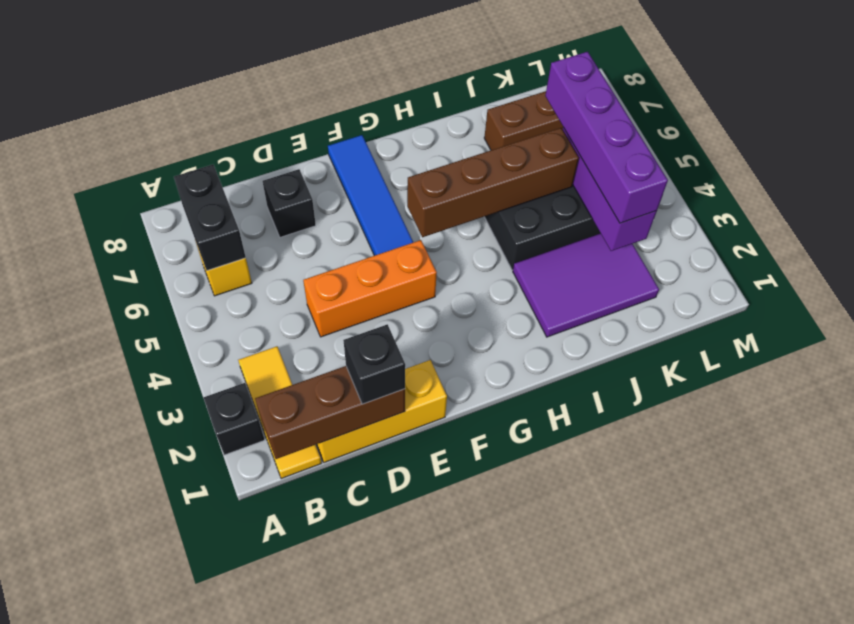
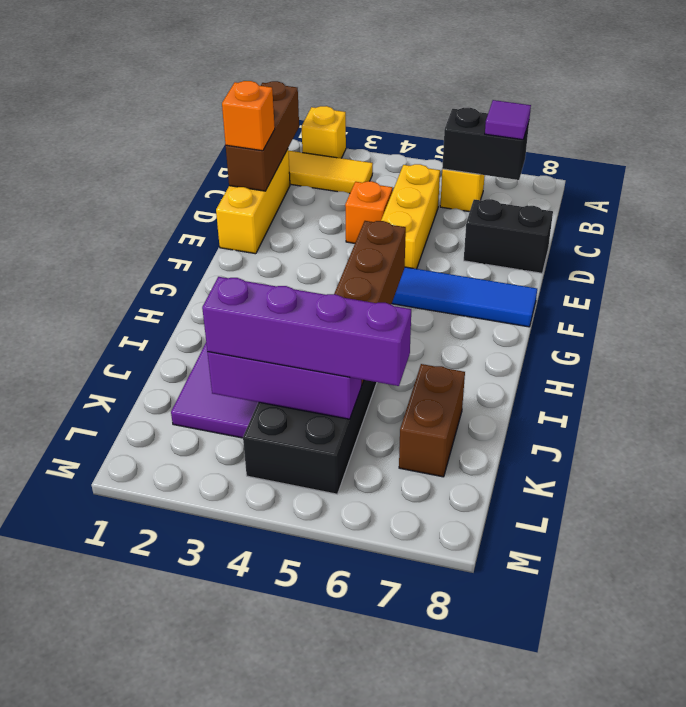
black brick A2 level 1 -> yellow brick A2 level 1
none -> purple tile B7 level 3
none -> yellow brick C5:E5 level 1
black brick D1 level 3 -> orange brick D1 level 3
orange brick D4:F4 level 1 -> orange brick D4 level 1
black brick D7 level 1 -> black brick D7:D8 level 1

